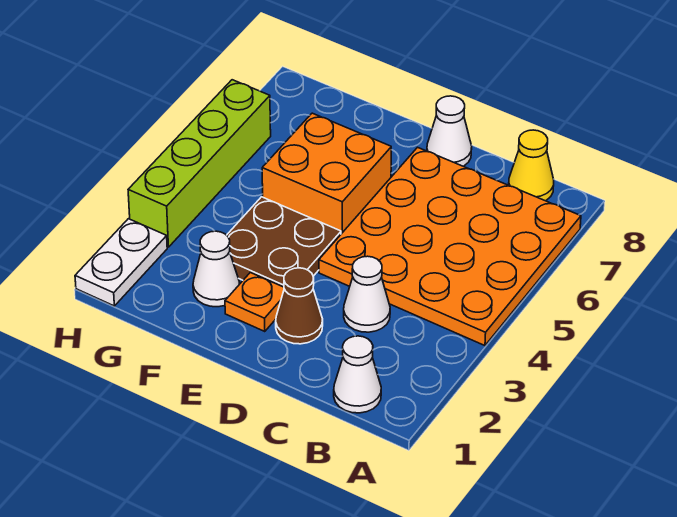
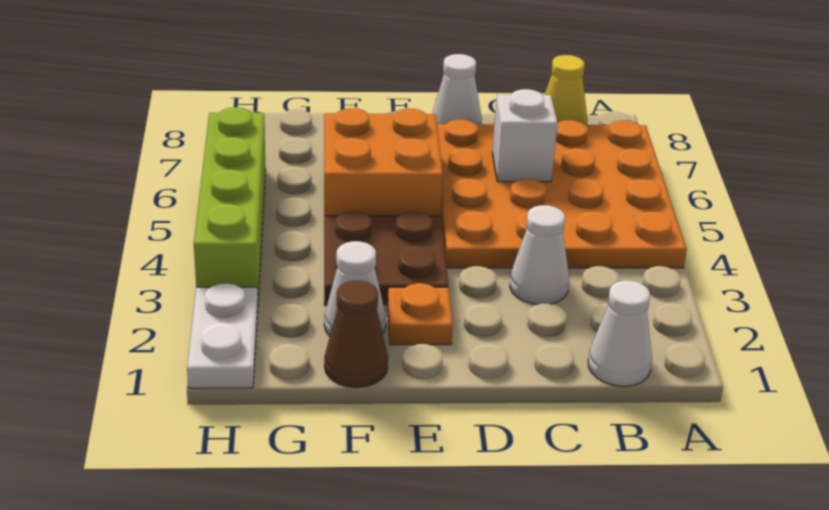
none -> white brick C6 level 2
brown cone D2 level 1 -> brown cone F1 level 1

